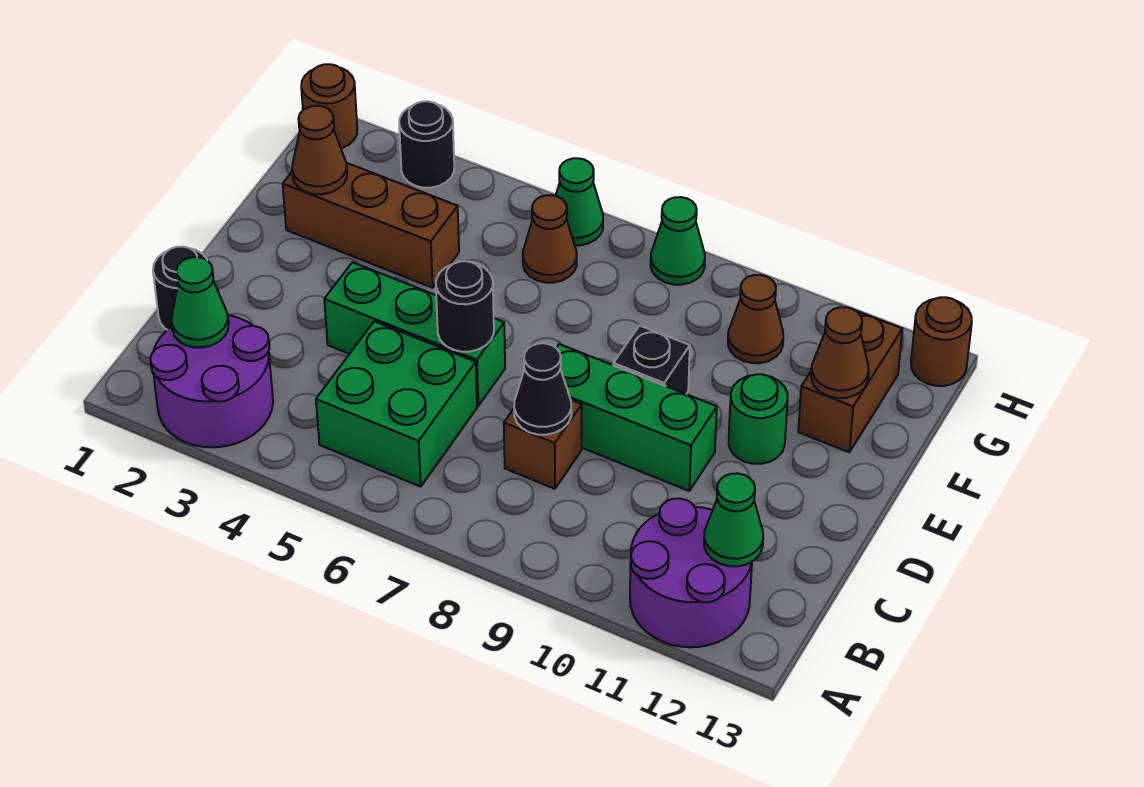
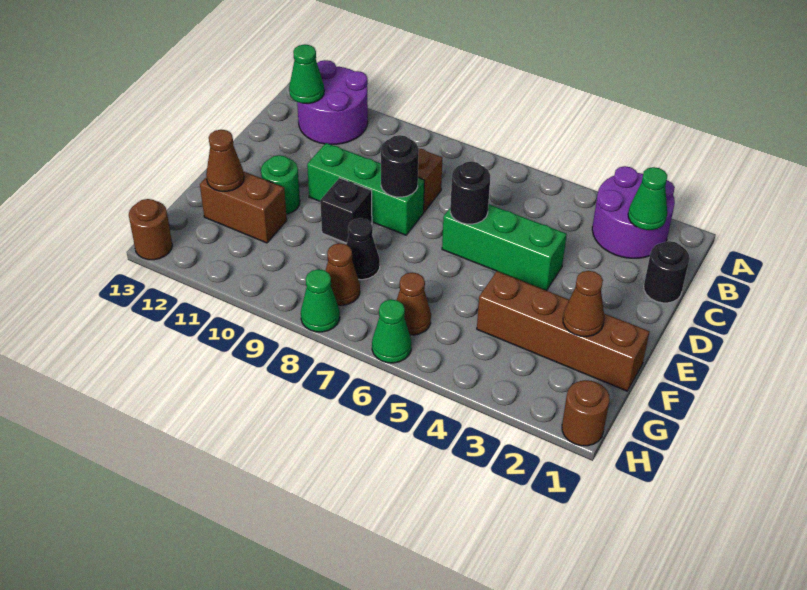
green brick B5:C6 level 1 -> none
black cone C8 level 2 -> black cone F8 level 1
brown brick F2:F4 level 1 -> brown brick F1:F4 level 1
brown brick F12:G12 level 1 -> brown brick F11:F12 level 1
brown cone G10 level 1 -> brown cone G8 level 1
black round brick H3 level 1 -> black round brick D8 level 2

